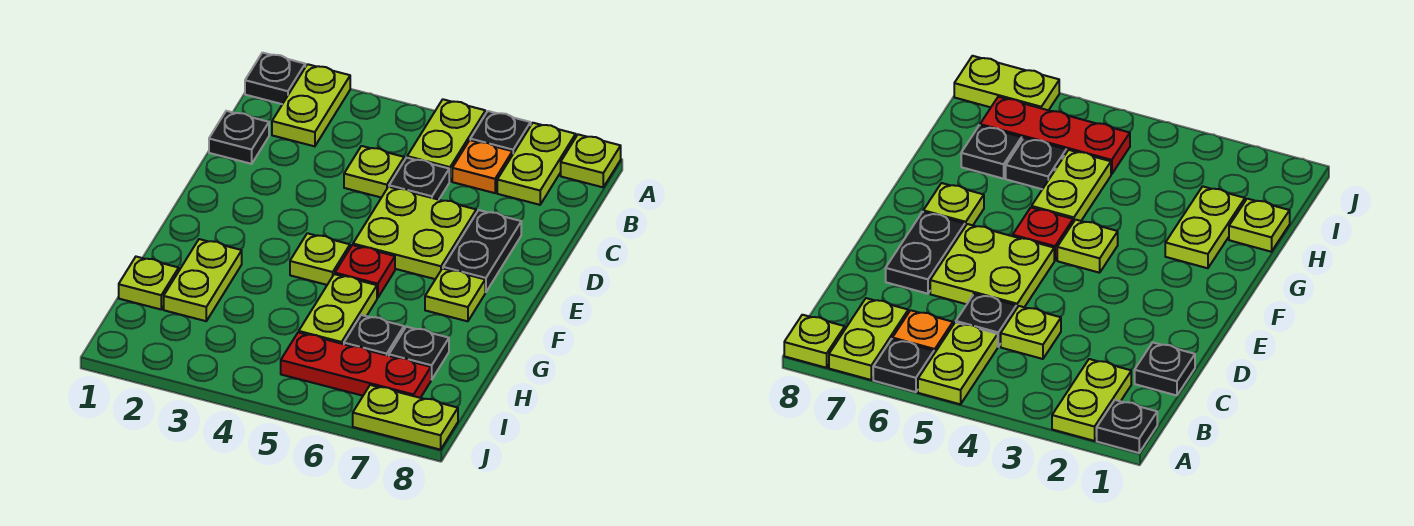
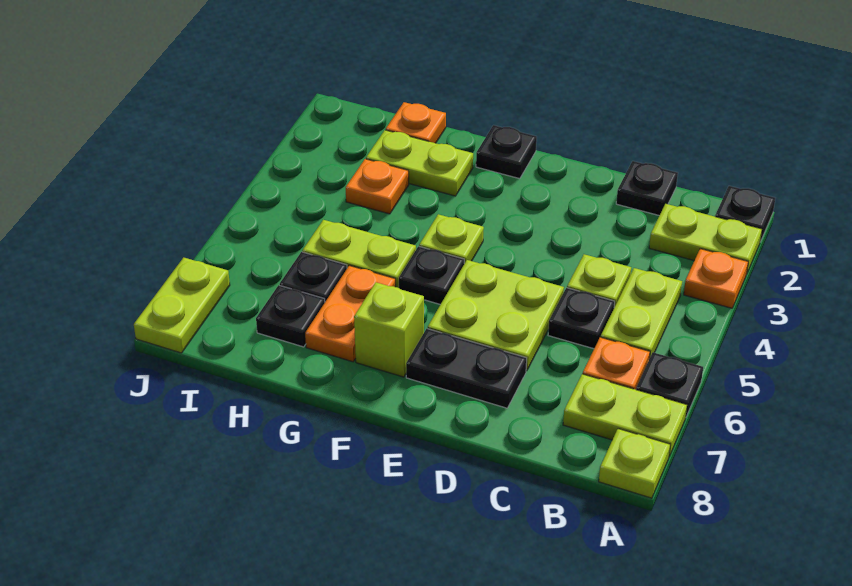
none -> orange plate A3 level 1
lime plate A5:B5 level 1 -> lime plate B4:B5 level 1
none -> black plate F1 level 1
red plate F5 level 1 -> black plate F5 level 1
lime plate F7 level 1 -> lime brick F7 level 1
none -> orange plate G6:G7 level 1
lime plate H1 level 1 -> orange plate H1 level 1
none -> orange plate H3 level 1
red plate I5:I7 level 1 -> none

